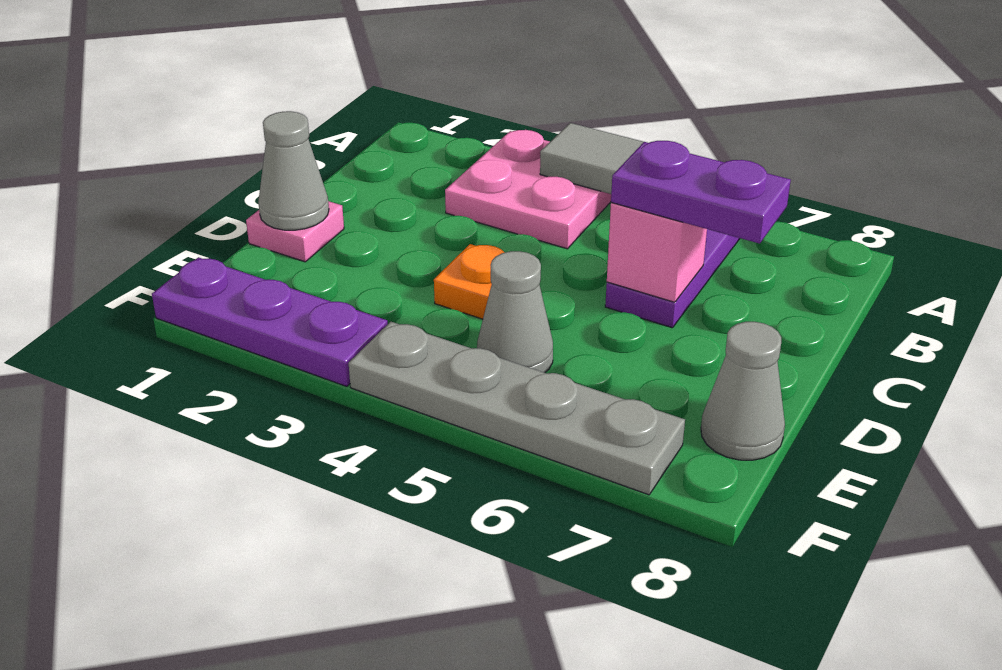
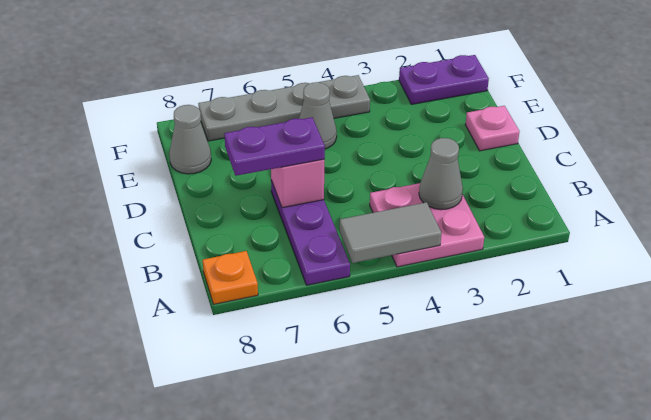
grey cone D1 level 2 -> grey cone B3 level 2
orange plate D4 level 1 -> orange plate A8 level 1
purple plate F1:F3 level 1 -> purple plate F1:F2 level 1

